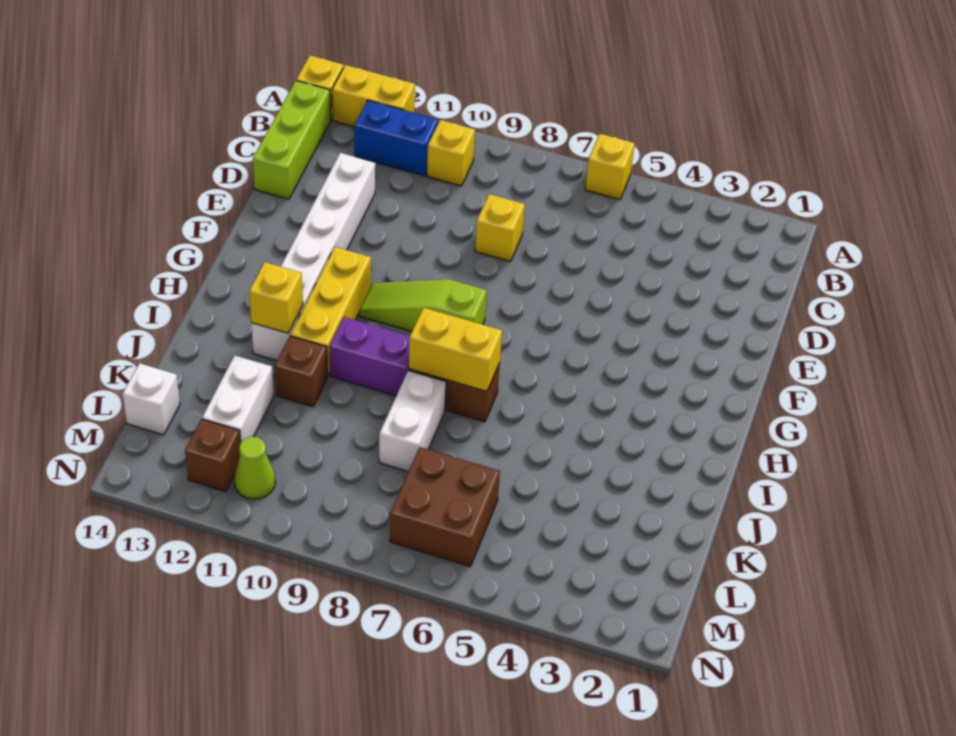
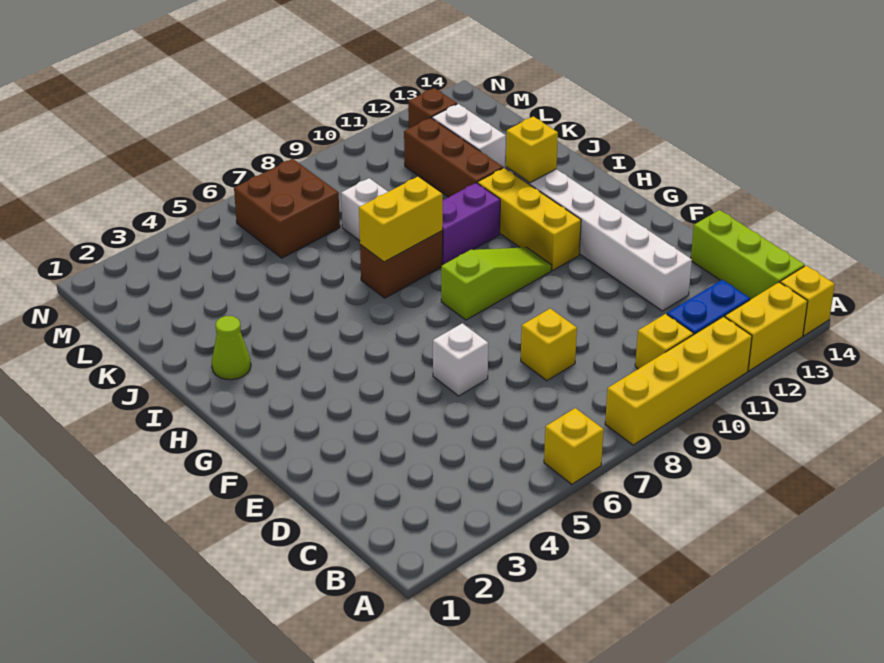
none -> yellow brick A8:A11 level 1
brown brick J11 level 1 -> brown brick J11:L11 level 1
white brick L14 level 1 -> white brick E6 level 1
lime cone M11 level 1 -> lime cone I2 level 1

